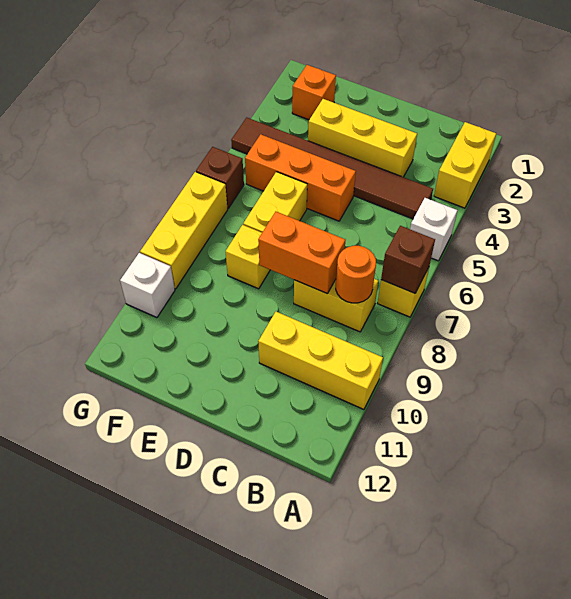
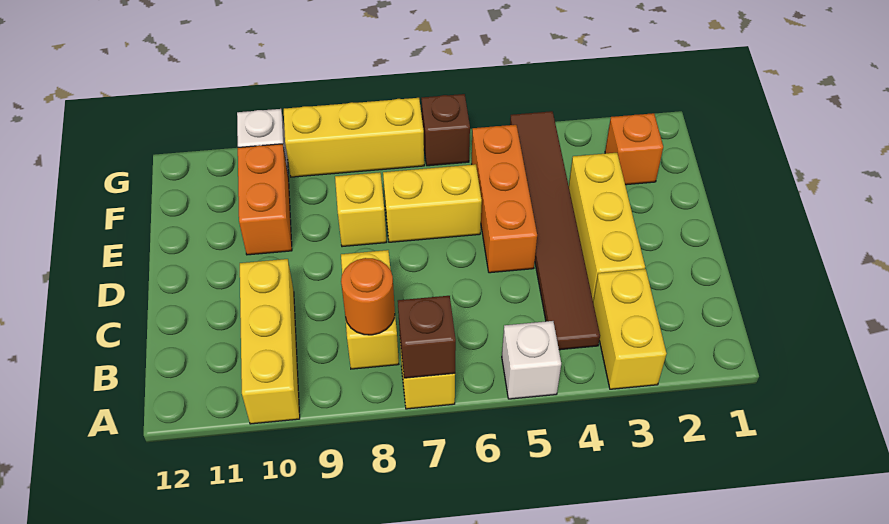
yellow brick A2:A3 level 1 -> yellow brick A3:B3 level 1
orange brick C8:D8 level 2 -> orange brick E10:F10 level 1

